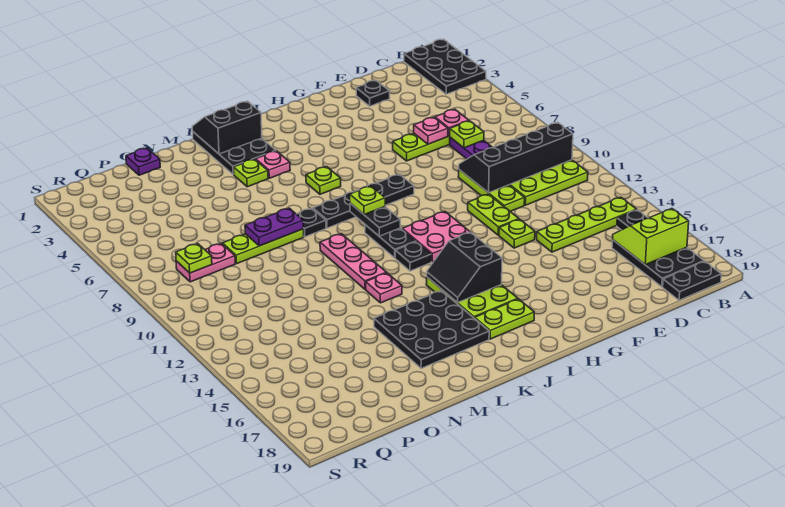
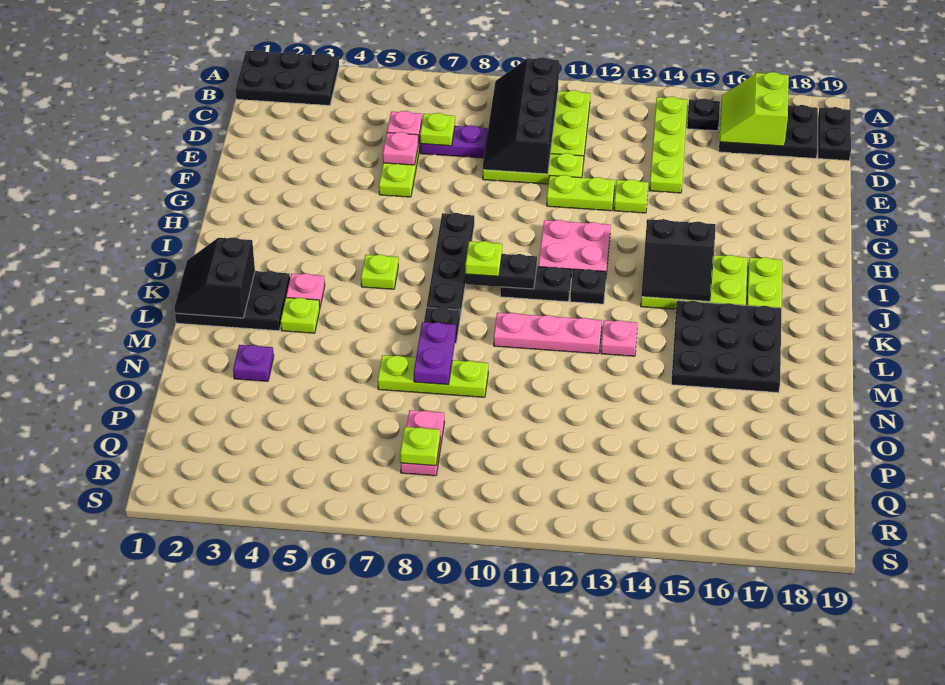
black plate E2 level 1 -> none
lime plate M8:O8 level 1 -> lime plate N7:N9 level 1
purple plate O1 level 1 -> purple plate N3 level 1

